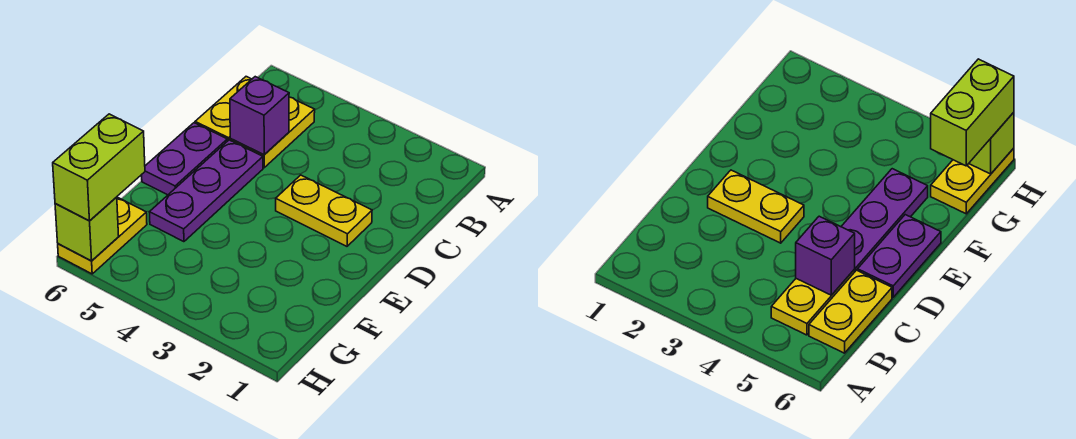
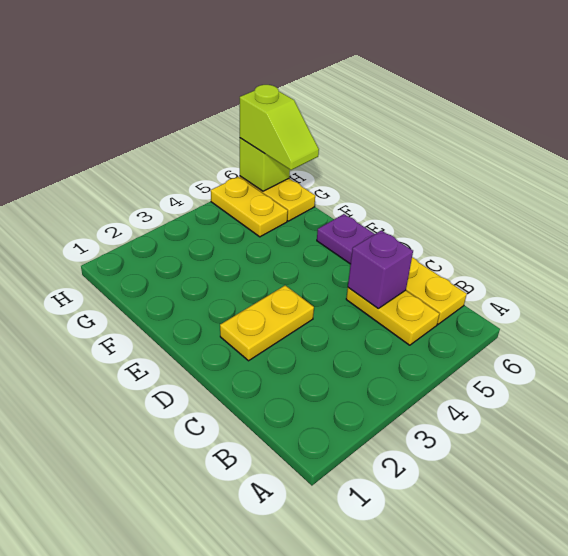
purple plate D5:F5 level 1 -> none
none -> yellow plate G5:H5 level 1
lime brick G6:H6 level 3 -> lime slope G6:H6 level 3 top H

